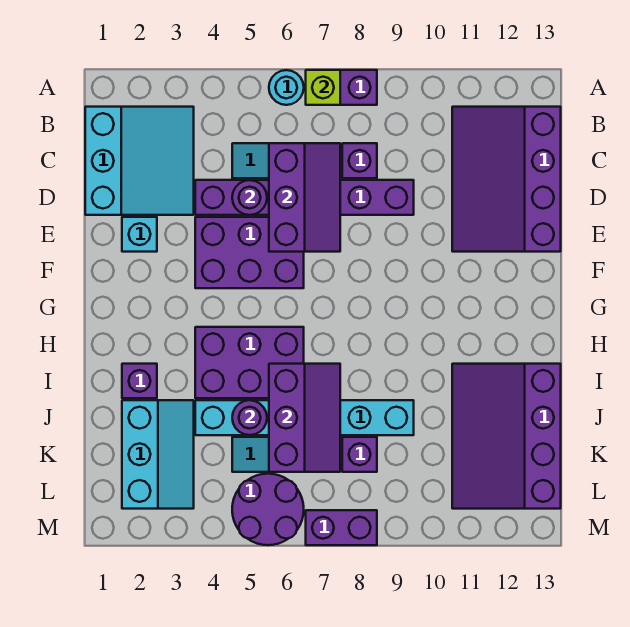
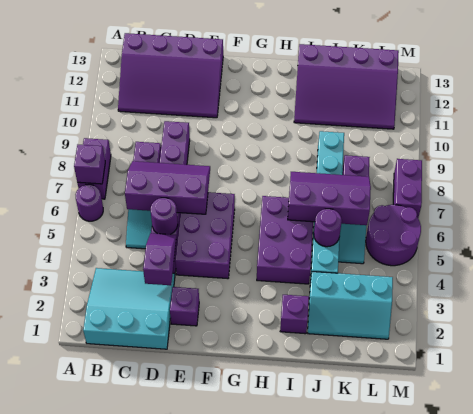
cyan round brick A6 level 1 -> purple round brick A6 level 1
lime brick A7 level 2 -> purple brick A7 level 2
none -> purple slope D3:D4 level 2 top 3
cyan brick E2 level 1 -> purple brick E2 level 1
cyan slope J2:L3 level 1 top 2 -> cyan slope J2:L3 level 1 top 3

